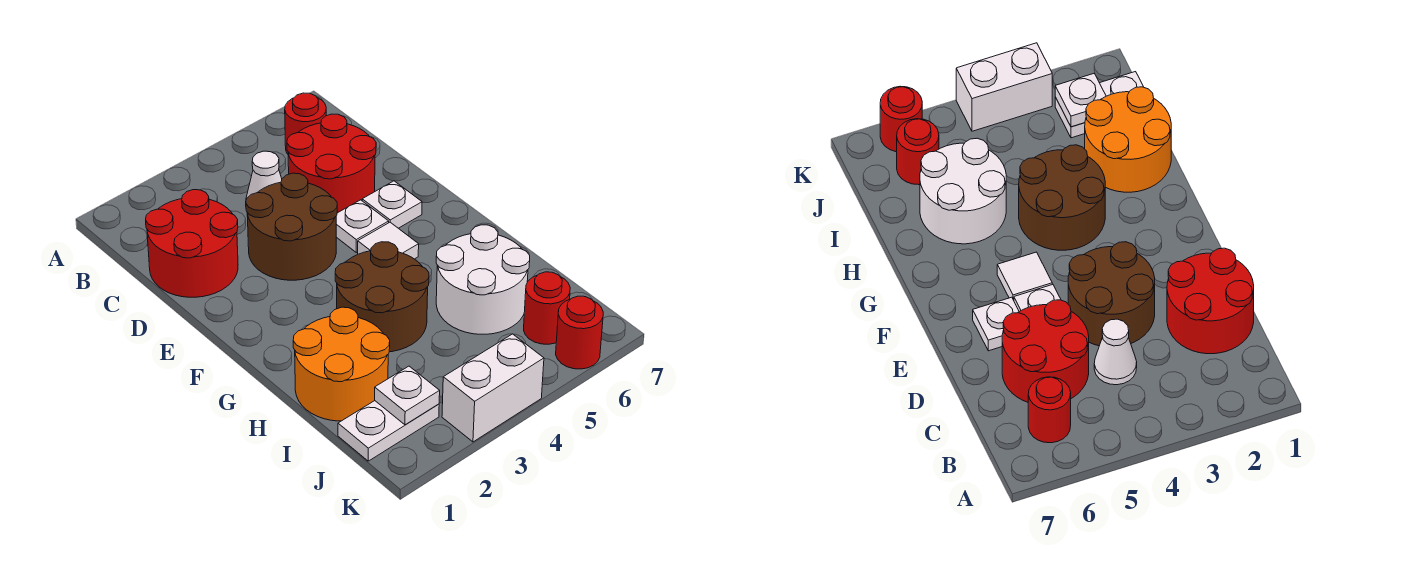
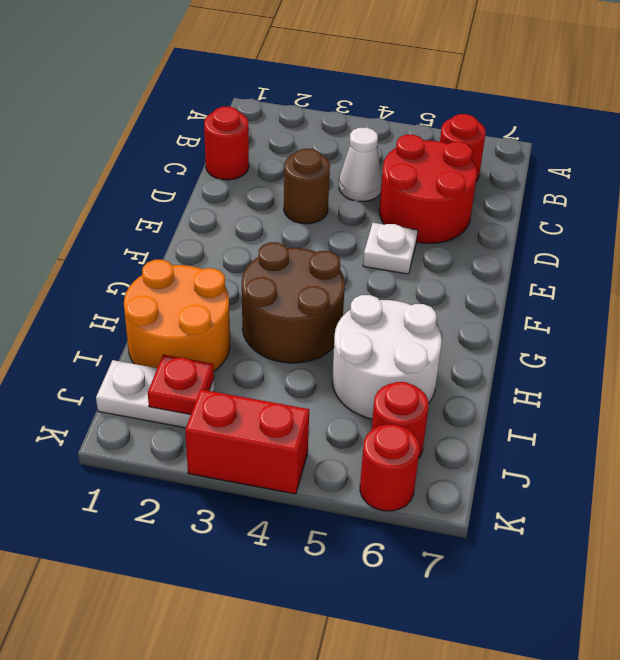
red round brick C1:D2 level 1 -> red round brick C1 level 1
brown round brick D3:E4 level 1 -> brown round brick D3 level 1
white plate E6 level 1 -> none
white tile F5 level 1 -> none
white plate J2 level 2 -> red plate J2 level 2
white brick K3:K4 level 1 -> red brick K3:K4 level 1

